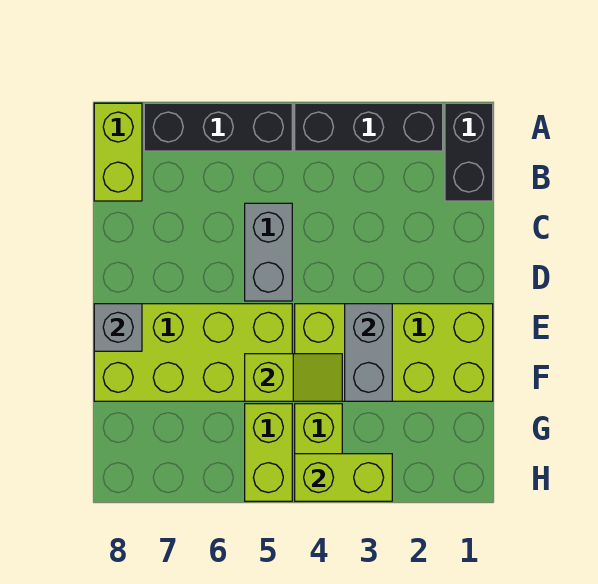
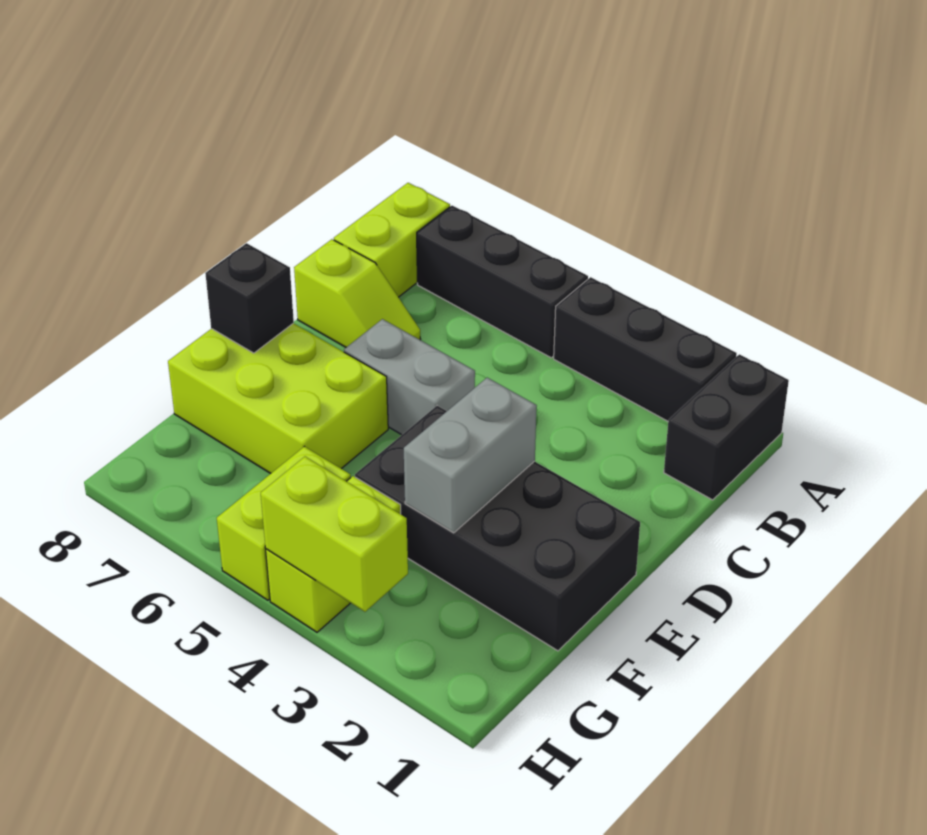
grey brick C5:D5 level 1 -> grey brick D5:D6 level 1
lime brick E1:F4 level 1 -> black brick E1:F4 level 1
lime brick E5:F8 level 1 -> lime brick E6:F8 level 1
grey brick E8 level 2 -> black brick E8 level 2
lime slope F4:F5 level 2 top 5 -> lime slope C7:C8 level 1 top 8

